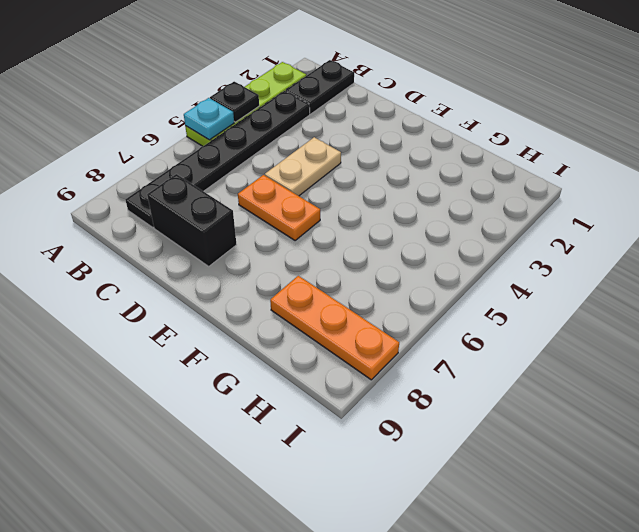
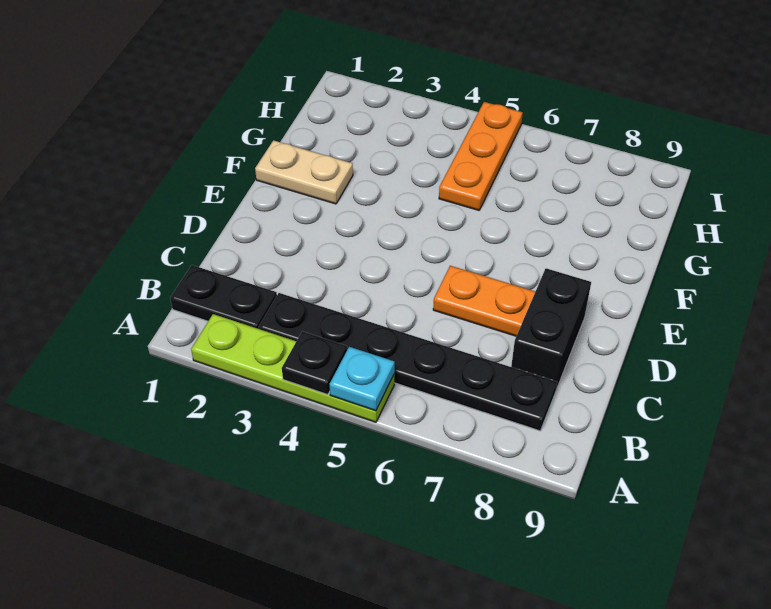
tan plate D4:D5 level 1 -> tan plate F1:F2 level 1
orange plate D6:E6 level 1 -> orange plate D6:D7 level 1
orange plate G8:I8 level 1 -> orange plate G5:I5 level 1

